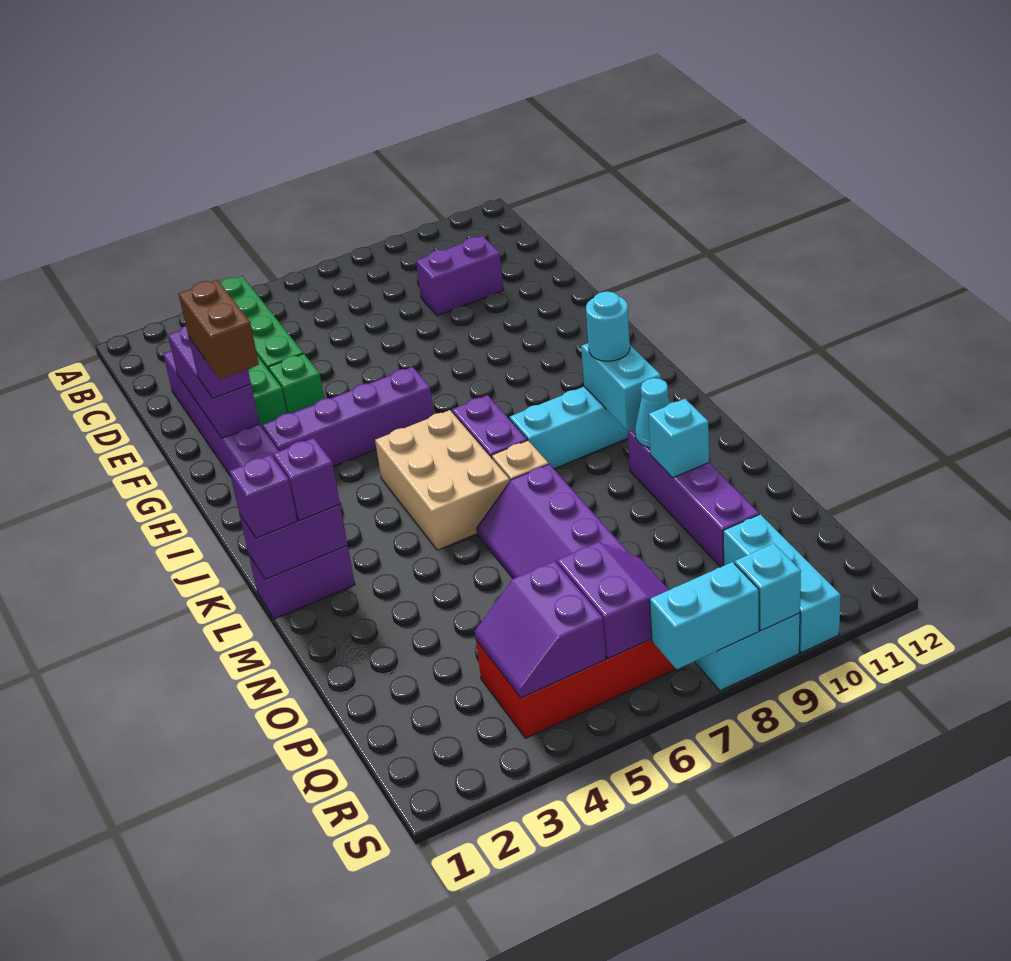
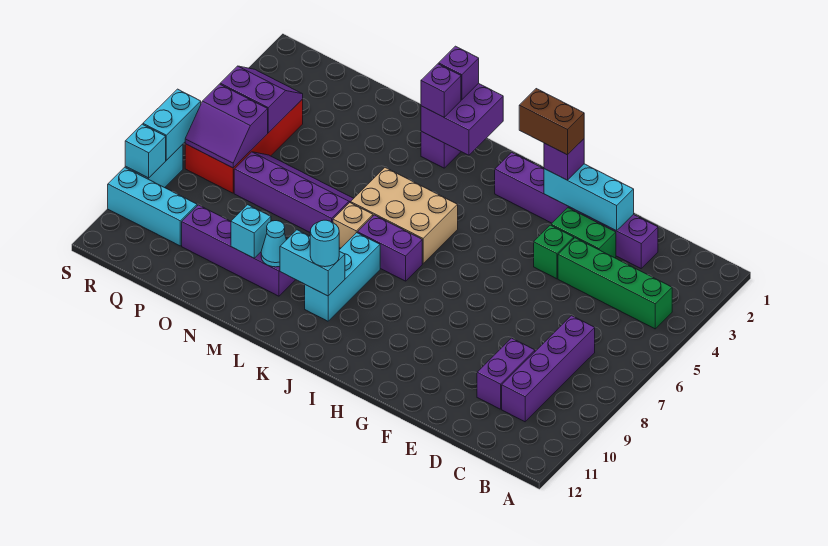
purple brick E2:G2 level 2 -> cyan brick E2:G2 level 2
purple brick H3:H6 level 1 -> purple brick C7:C10 level 1
purple brick L1:L2 level 2 -> purple brick K1:L2 level 2

